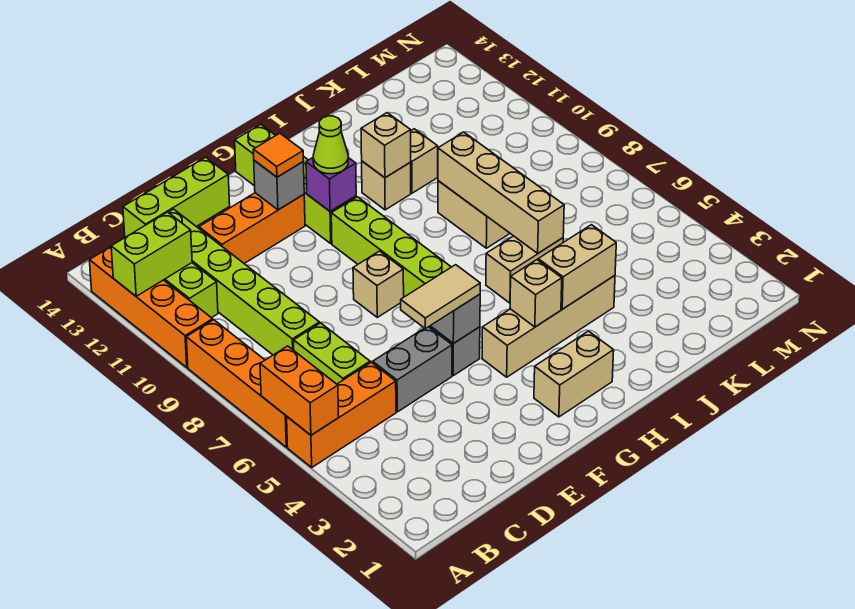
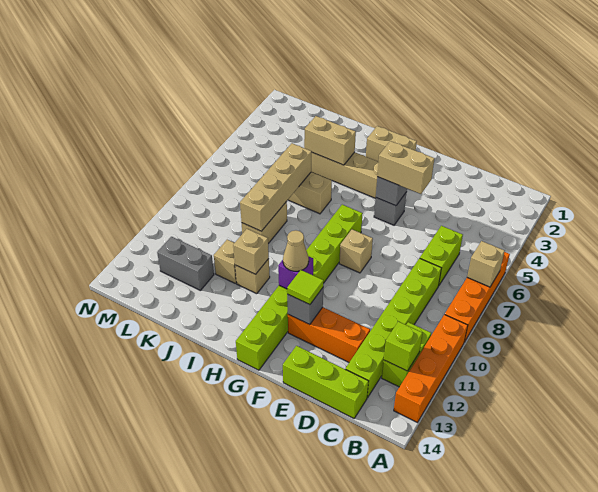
orange brick A5:C5 level 1 -> none
orange brick A5:A6 level 2 -> none
lime brick A12:B12 level 2 -> lime brick B12 level 2
grey brick D5:E5 level 1 -> grey brick K12:L12 level 1
tan tile E5:F5 level 3 -> tan brick E5:F5 level 3
orange tile F12 level 3 -> lime tile F12 level 3
lime cone G11 level 3 -> tan cone G11 level 3
tan brick H4 level 2 -> tan brick A7 level 2

